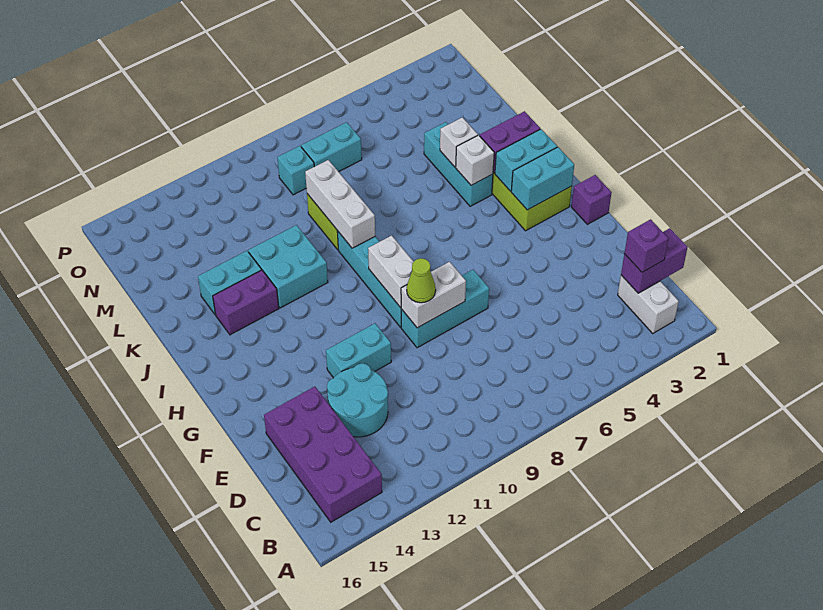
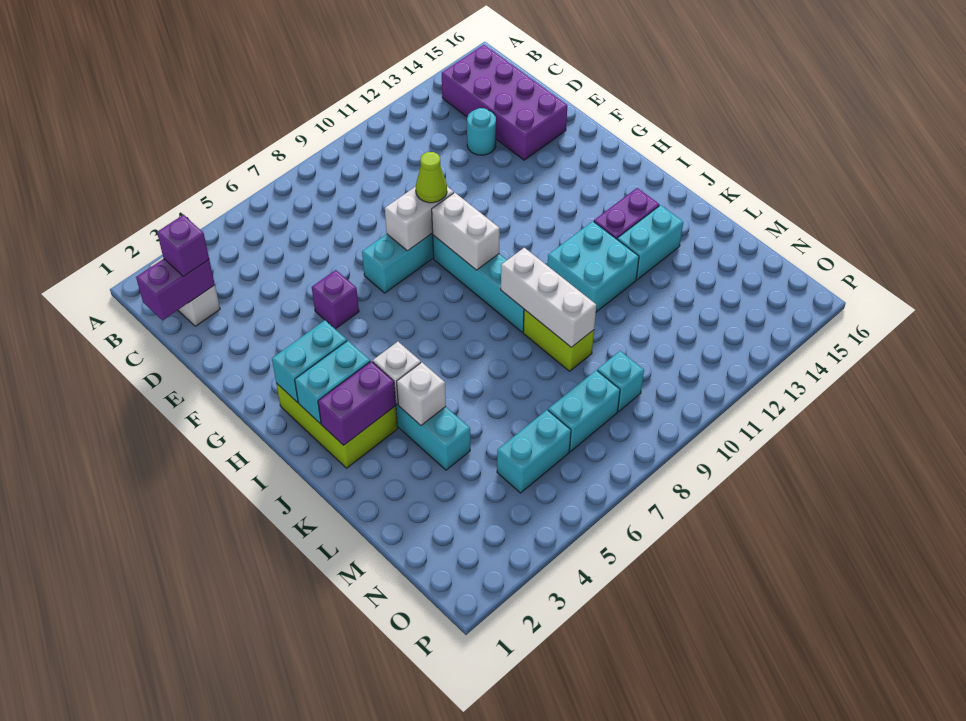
cyan round brick D12:E13 level 1 -> cyan round brick D13 level 1
cyan brick F11:F12 level 1 -> cyan brick N5:N6 level 1
purple brick G1 level 1 -> purple brick F5 level 1

